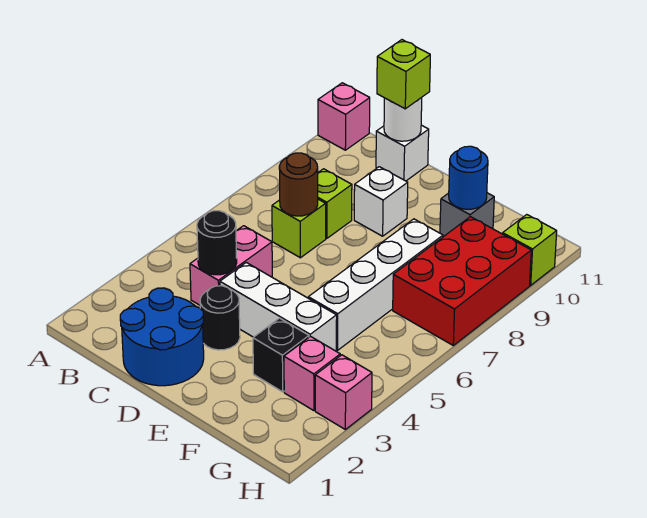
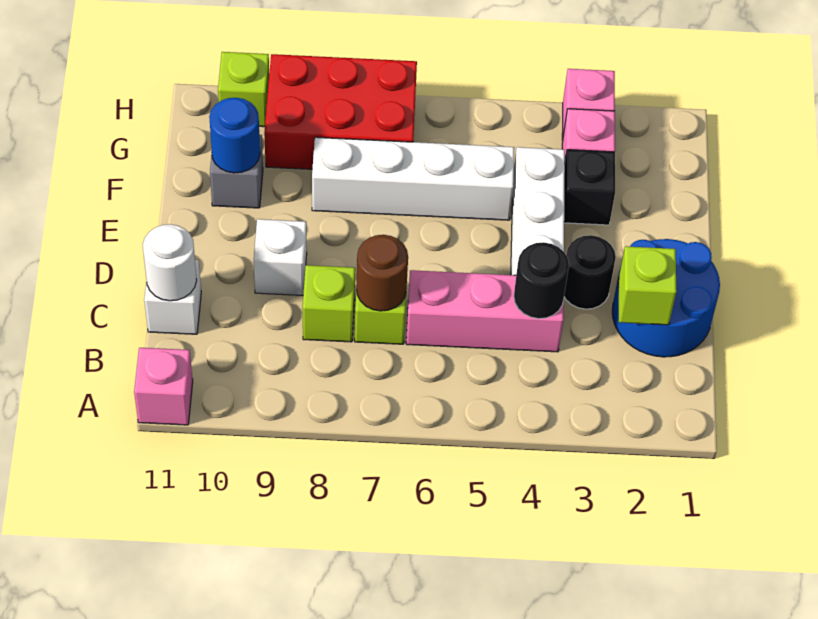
pink brick C4:C5 level 1 -> pink brick C4:C6 level 1
lime brick C11 level 3 -> lime brick C2 level 2

